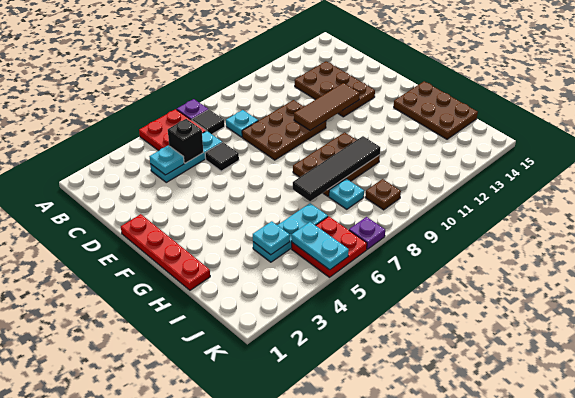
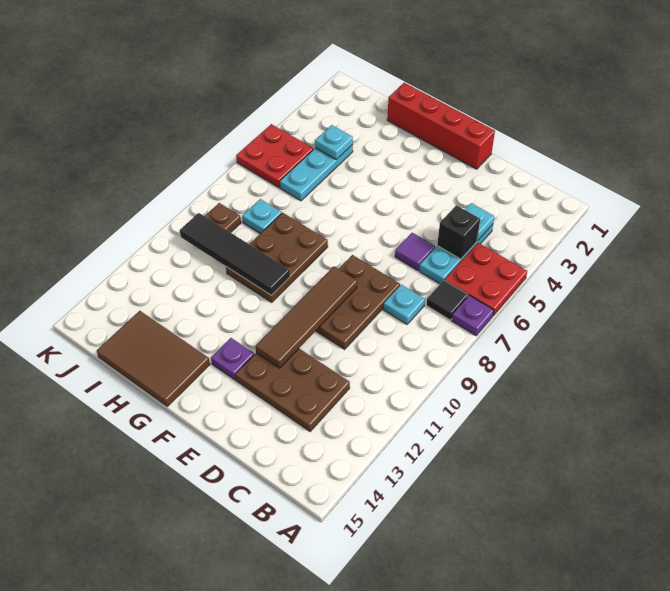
black tile D6 level 1 -> purple tile D6 level 1
red plate E1:H1 level 1 -> red brick E1:H1 level 1
brown tile E10:E12 level 2 -> brown tile E9:E12 level 2
brown plate G14:I15 level 1 -> brown tile G14:I15 level 1
black tile H7:H10 level 2 -> black tile G10:J10 level 2
cyan plate J5:K5 level 2 -> none
purple plate K7 level 1 -> purple plate F13 level 1

